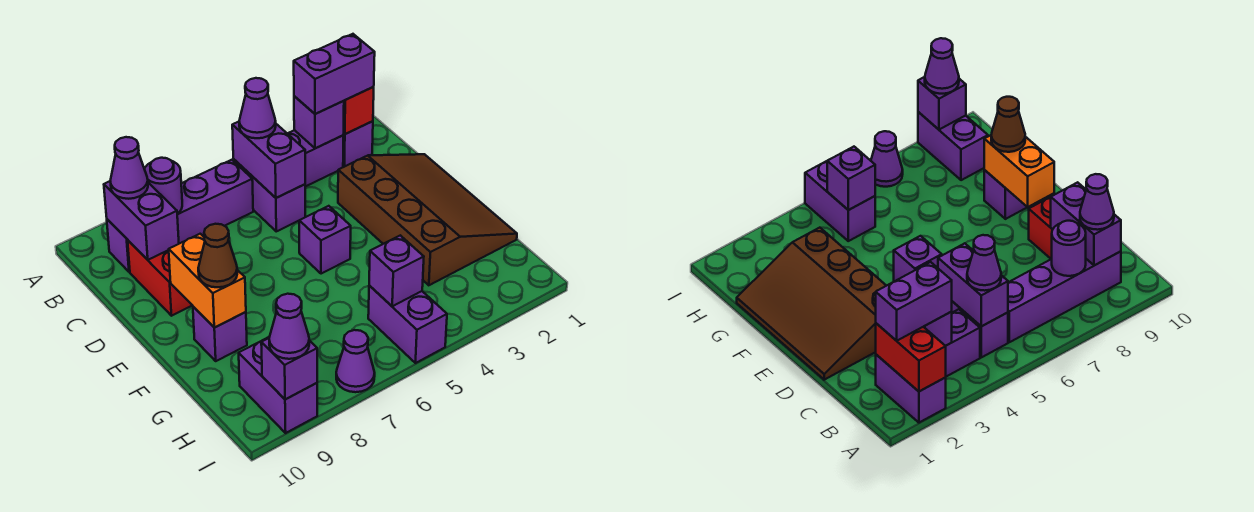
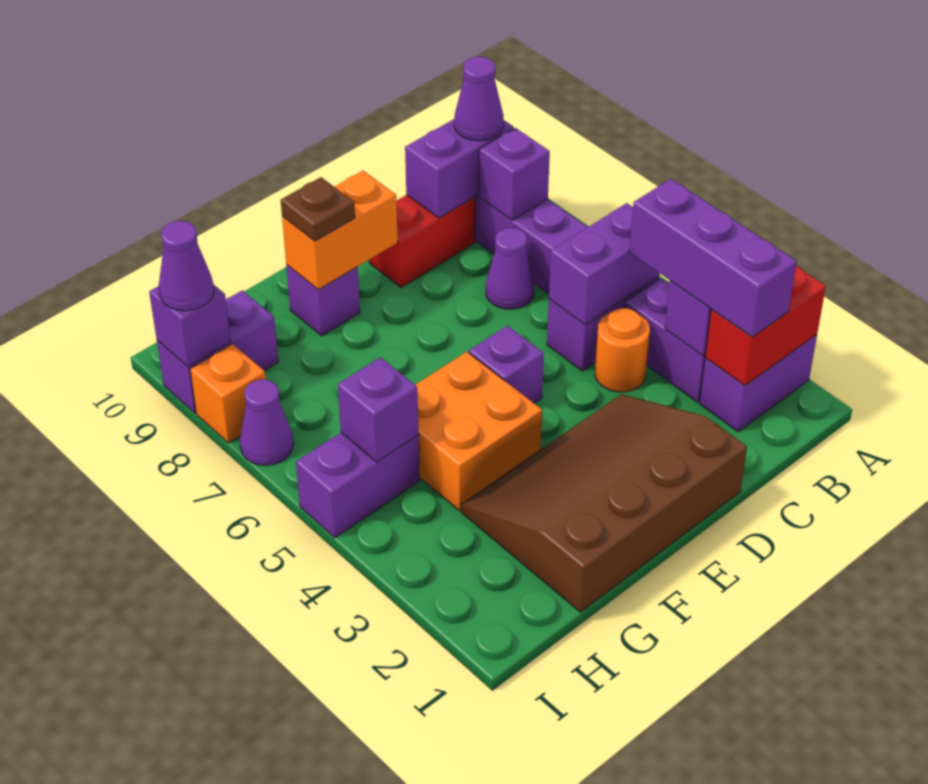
purple brick B2:B3 level 3 -> purple brick B2:B4 level 3
purple cone B5 level 3 -> purple cone C7 level 1
purple round brick B8 level 2 -> purple brick B8 level 2
none -> orange round brick C4 level 1
brown slope D1:G3 level 1 top 3 -> brown slope D1:G3 level 1 top 1
none -> orange brick F4:G5 level 1
brown cone F9 level 3 -> brown plate F9 level 3
none -> orange brick I8 level 1

